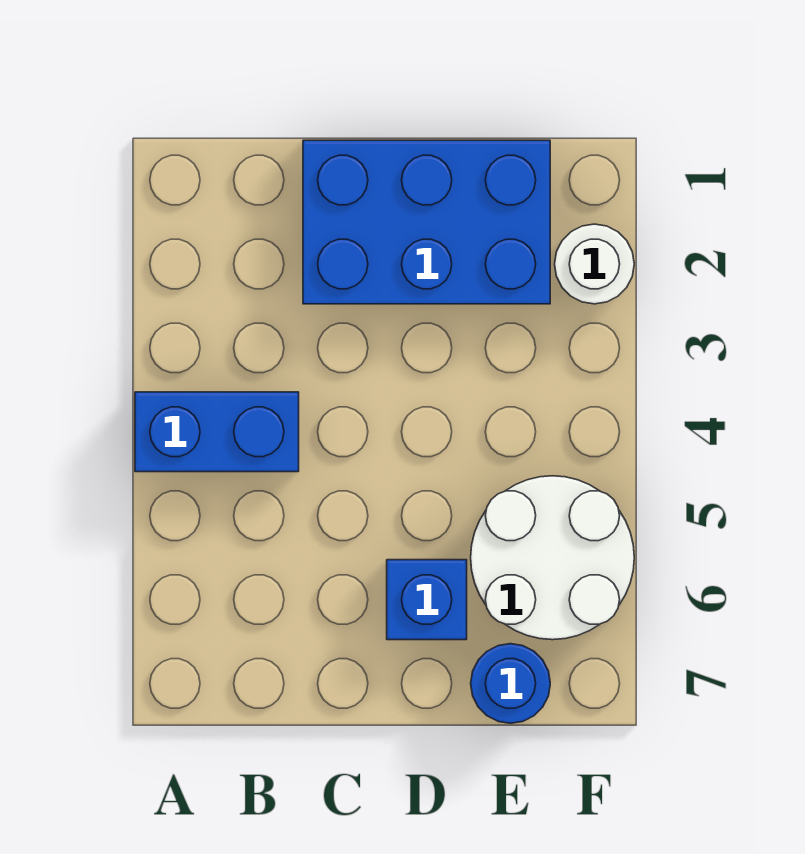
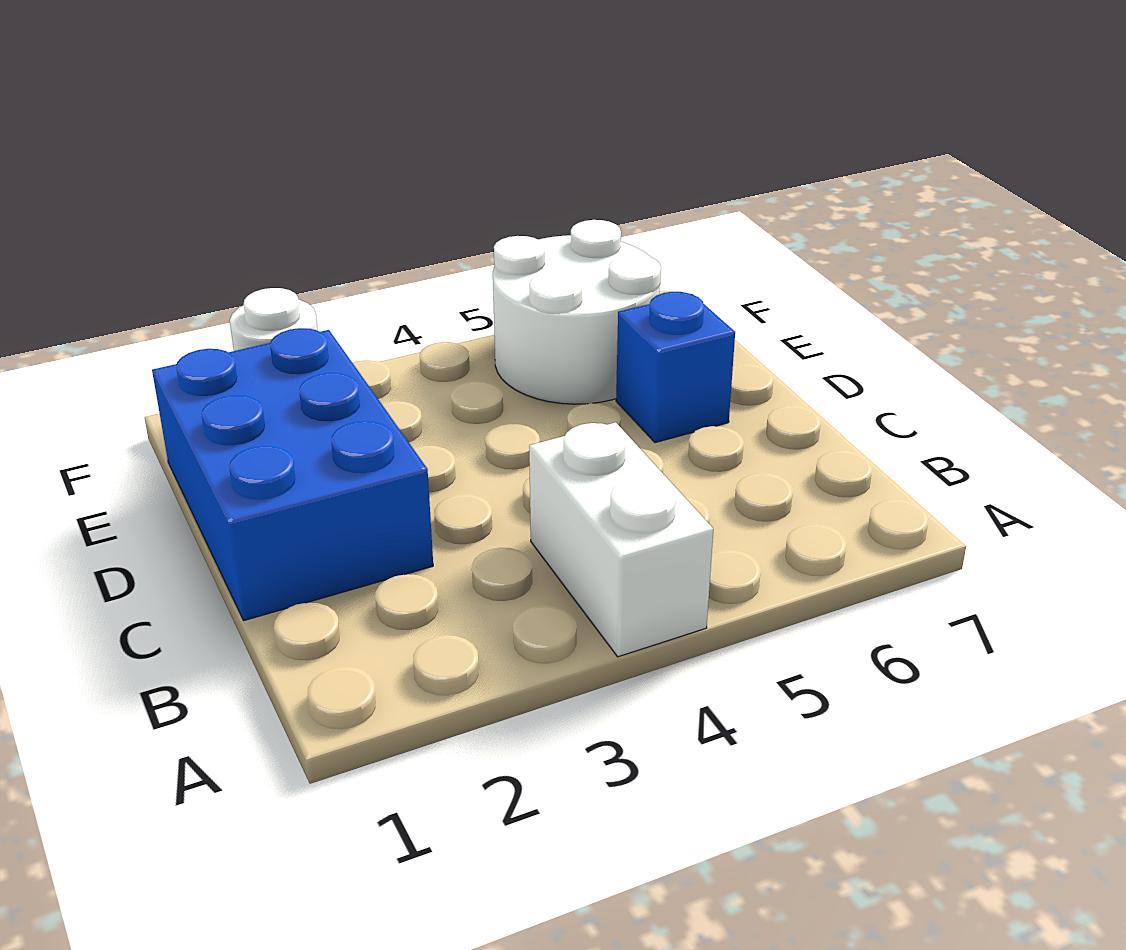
blue brick A4:B4 level 1 -> white brick A4:B4 level 1
blue round brick E7 level 1 -> none

